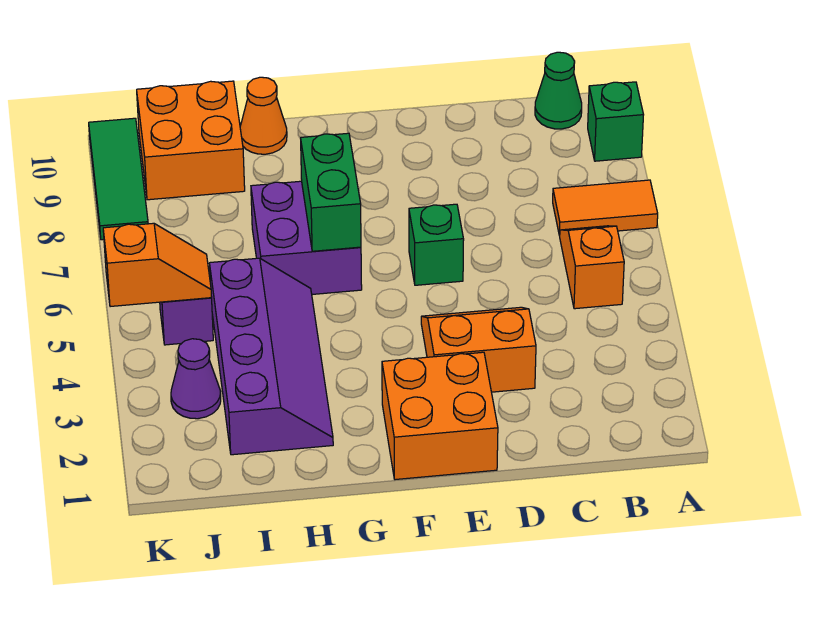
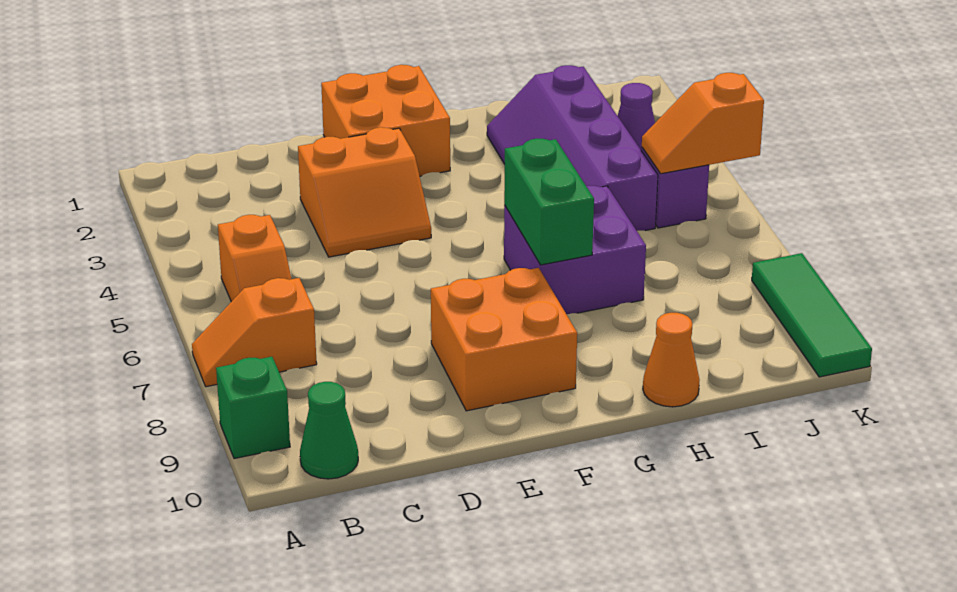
orange tile A7:B7 level 1 -> orange slope A7:B7 level 1 top B
green brick E6 level 1 -> none
orange brick I9:J10 level 1 -> orange brick E8:F9 level 1

